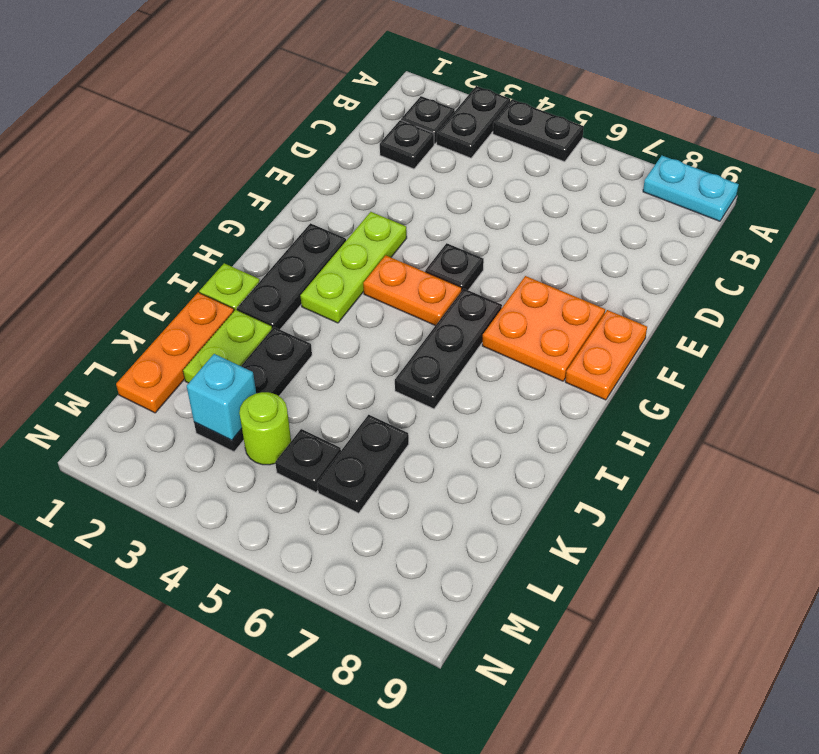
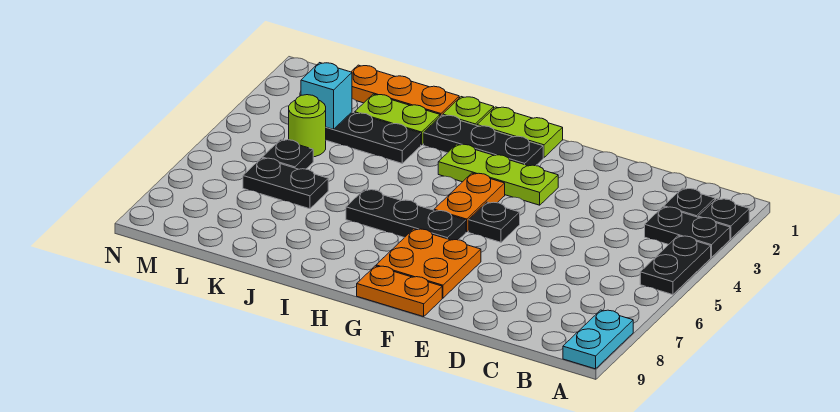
black plate C2 level 1 -> black plate A2 level 1
none -> lime plate G1:H1 level 1

